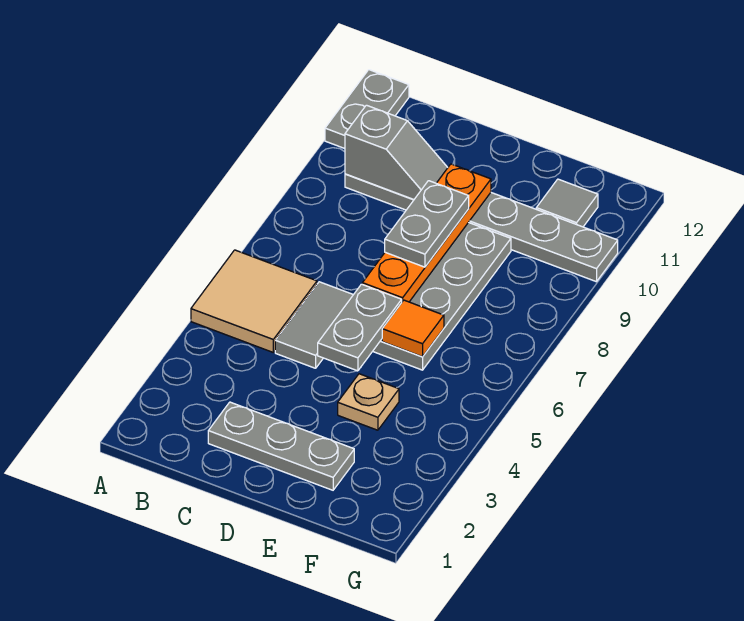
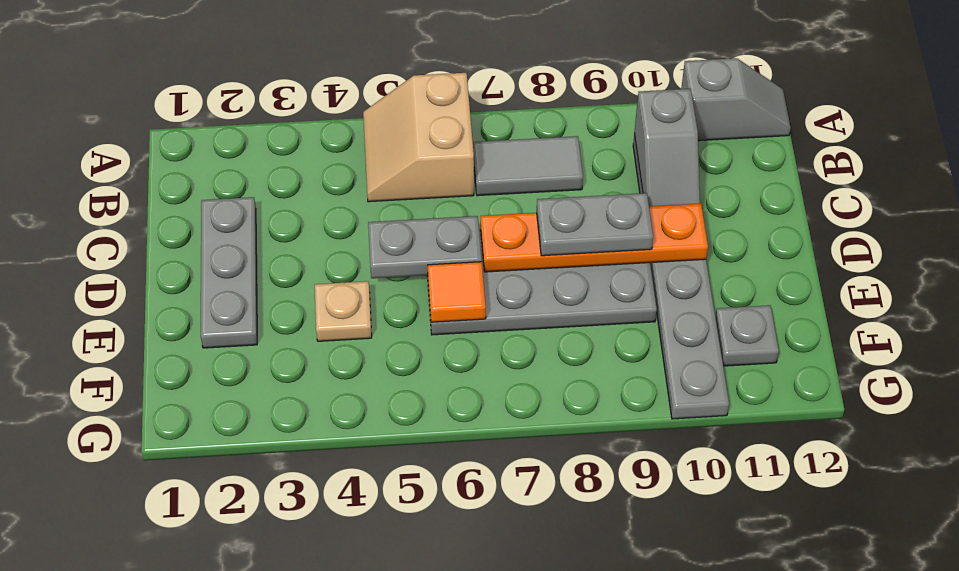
tan tile A5:B6 level 1 -> tan slope A5:B6 level 1 top 6
grey plate A11:A12 level 1 -> grey slope A11:A12 level 1 top 11
grey tile C5:C6 level 1 -> grey tile B7:B8 level 1
grey tile F11 level 1 -> grey plate F11 level 1

